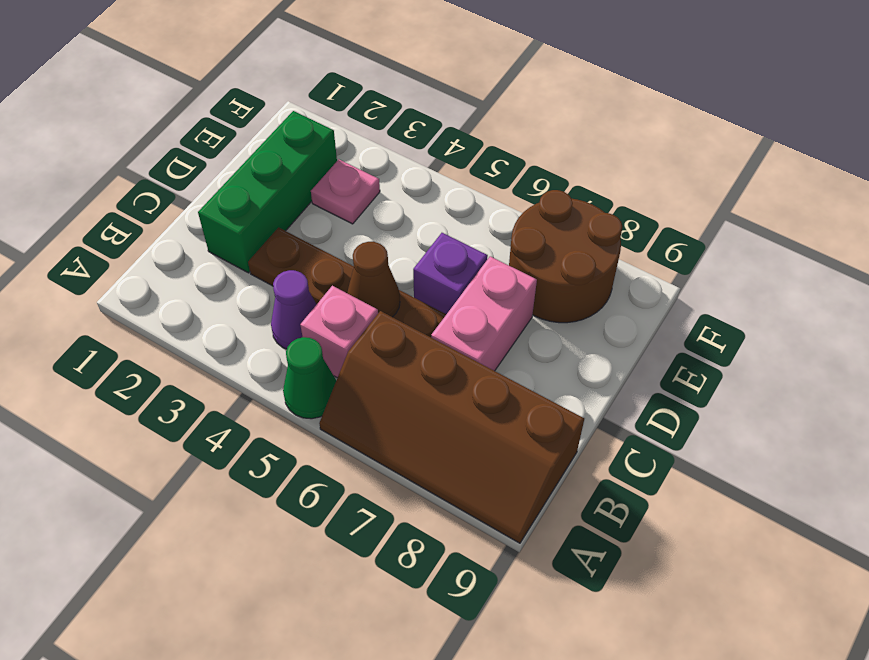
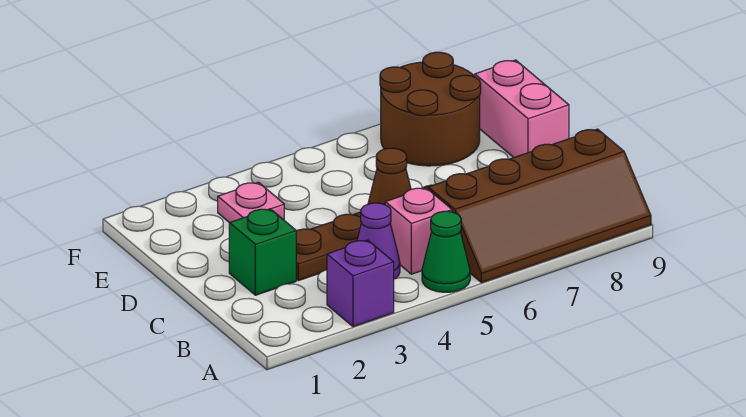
green brick C2:E2 level 1 -> green brick C2 level 1
pink brick C7:D7 level 1 -> pink brick D9:E9 level 1
purple brick D6 level 1 -> purple brick A3 level 1

